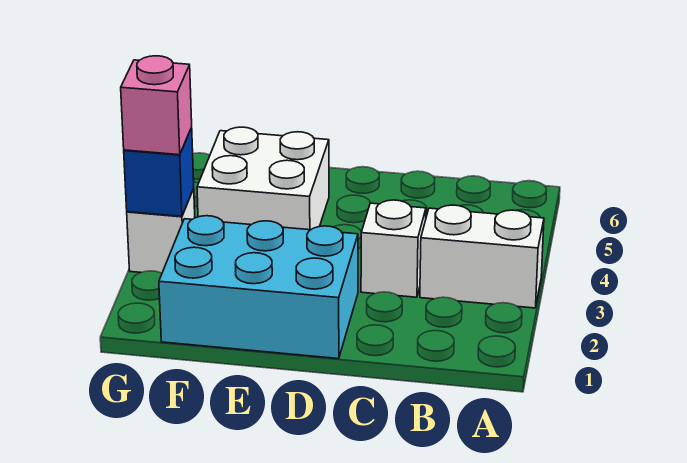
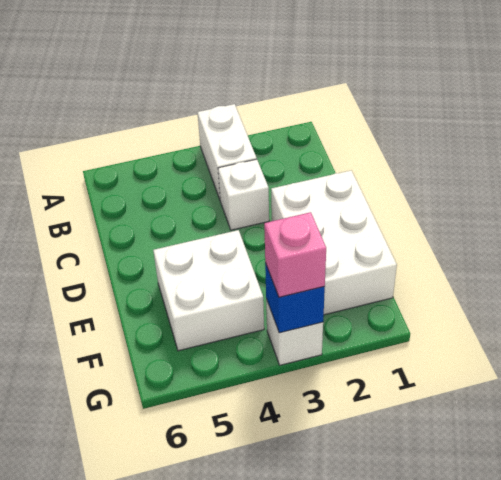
cyan brick D1:F2 level 1 -> white brick D1:F2 level 1

